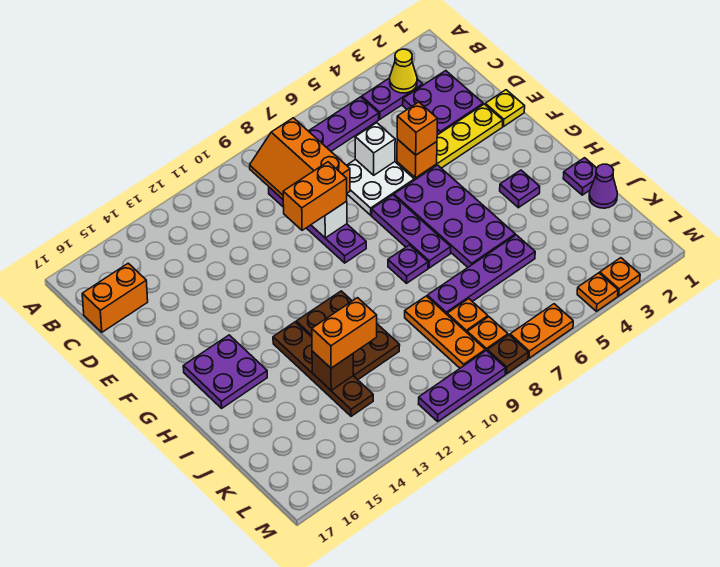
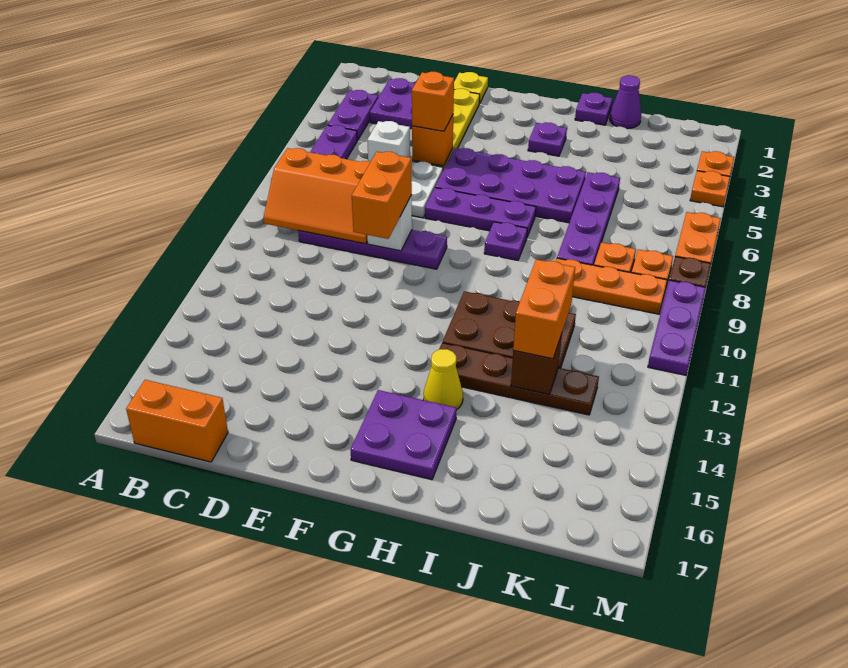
yellow cone B3 level 2 -> yellow cone H14 level 1
orange brick C16:C17 level 1 -> orange brick B17:C17 level 1

